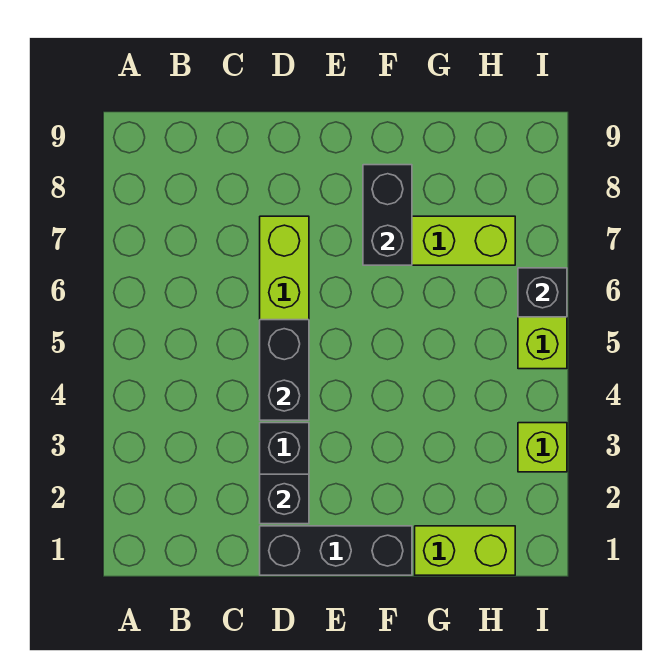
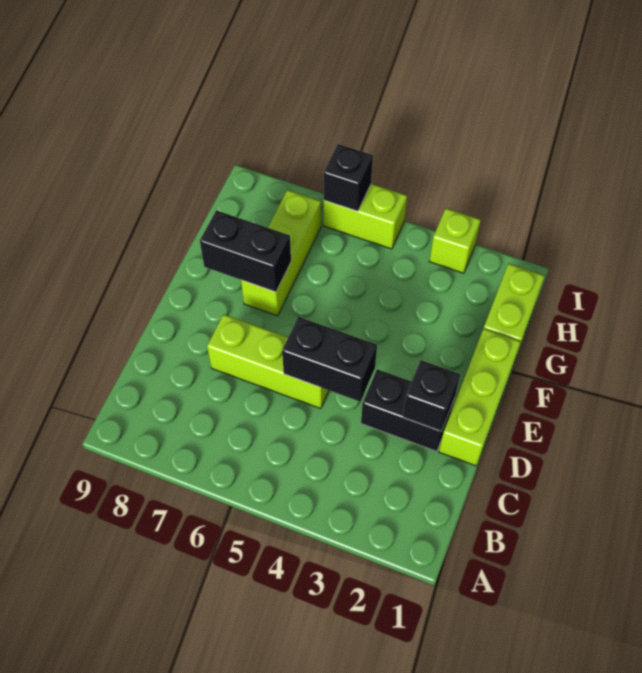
black brick D1:F1 level 1 -> lime brick D1:F1 level 1

